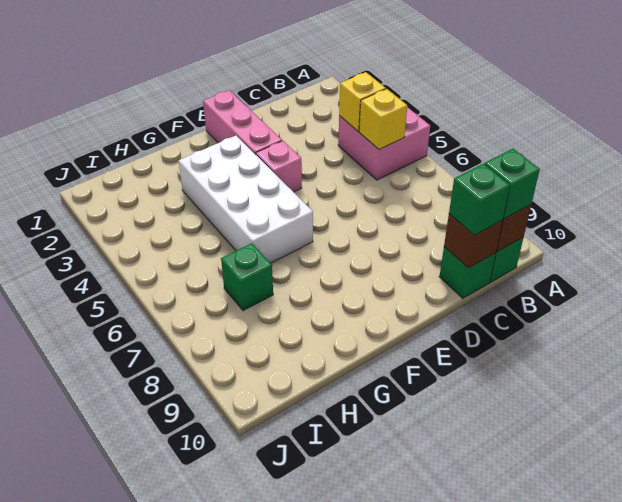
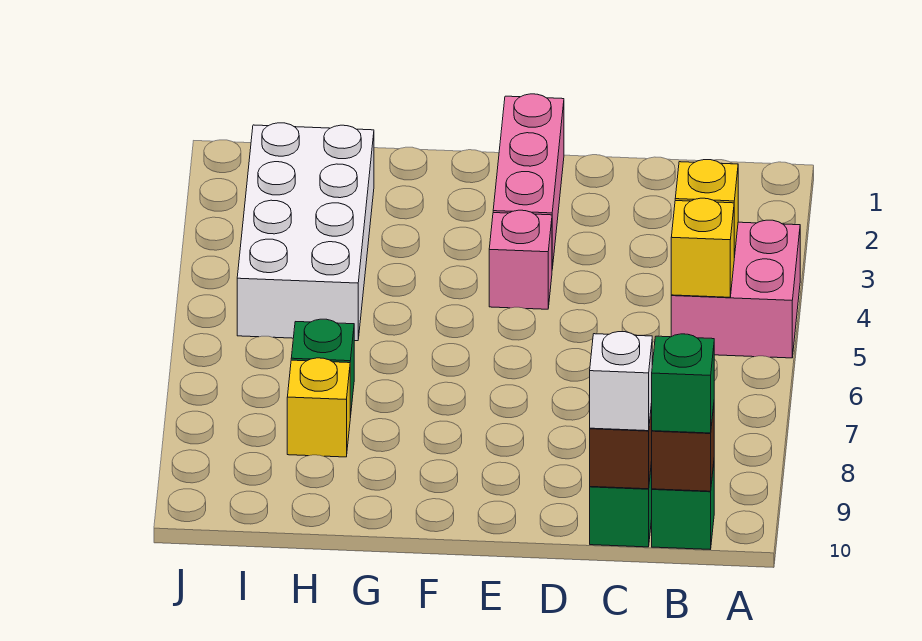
green brick C10 level 3 -> white brick C10 level 3
white brick F3:G6 level 1 -> white brick H2:I5 level 1
none -> yellow brick H8 level 1

